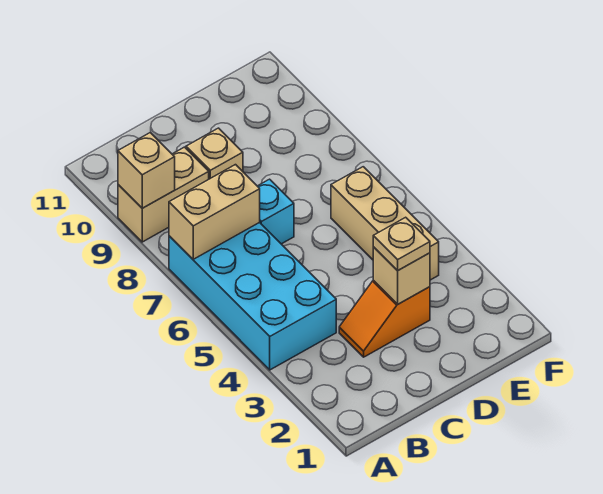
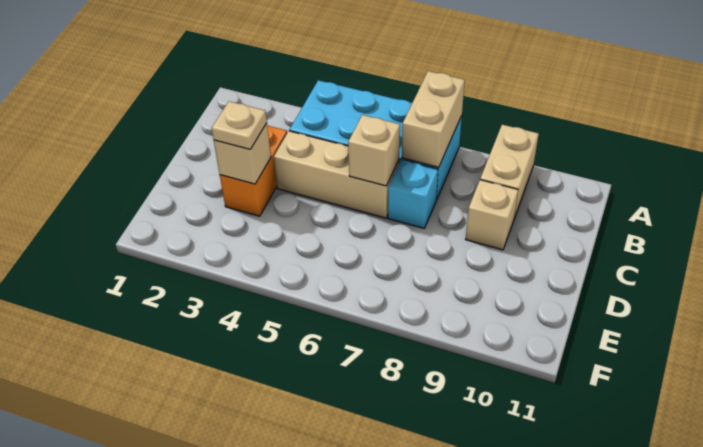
tan brick A9 level 2 -> tan brick C6 level 2
orange slope C3:D3 level 1 top D -> orange brick C3:D3 level 1
tan brick E4:E6 level 1 -> tan brick C4:C6 level 1

